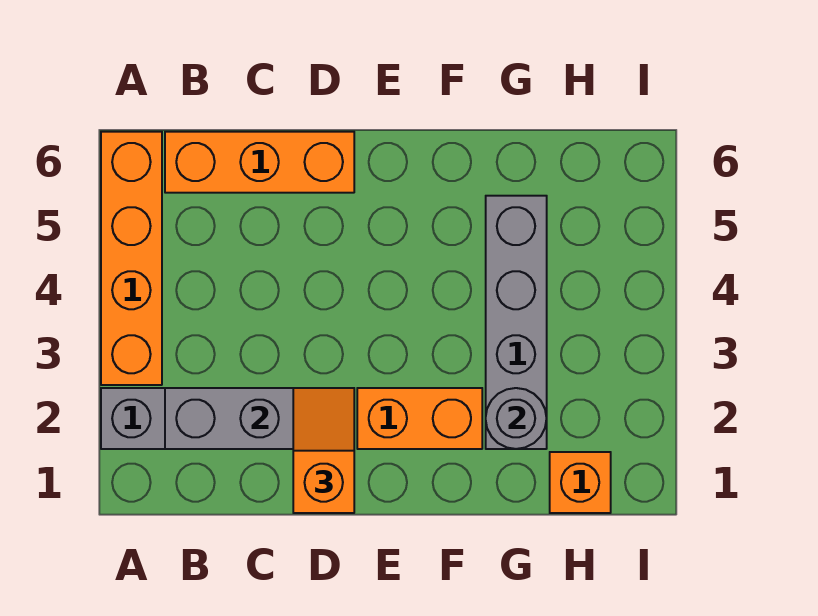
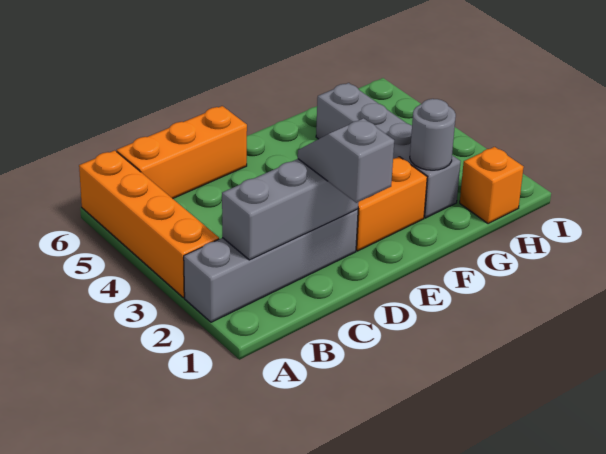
orange slope D1:D2 level 3 top 1 -> grey slope D1:D2 level 3 top 1

